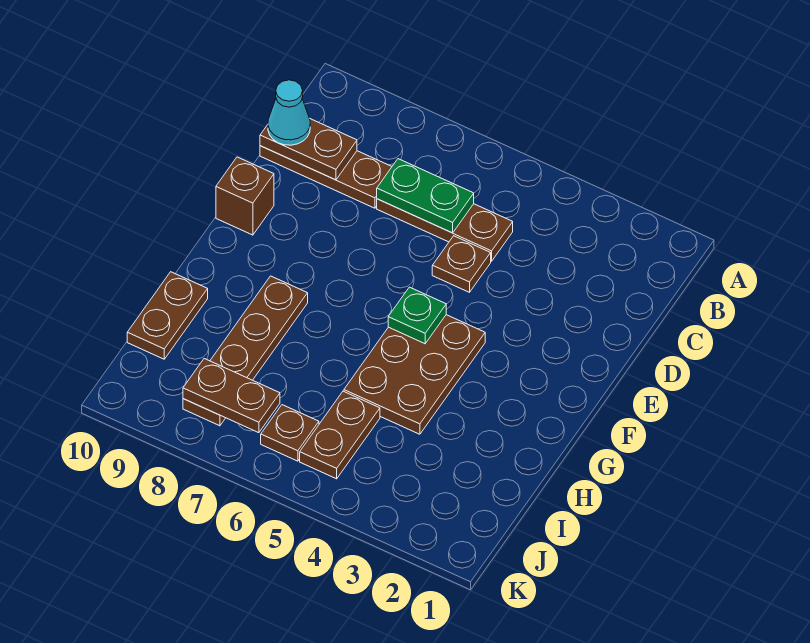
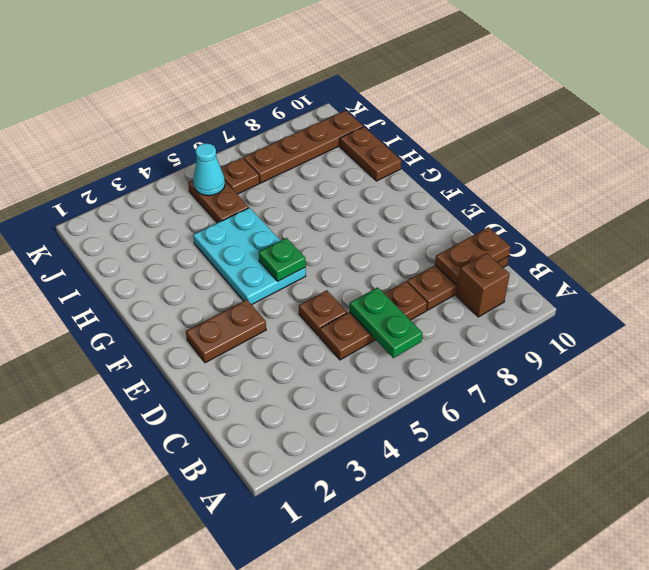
green plate C6:C7 level 2 -> green plate B6:C6 level 2
cyan cone C10 level 3 -> cyan cone J5 level 2
brown brick E10 level 1 -> brown brick B9 level 1
brown plate F4:H5 level 1 -> cyan plate F4:H5 level 1
brown plate G8:J8 level 1 -> brown plate J7:J10 level 1
brown plate J7:J8 level 2 -> brown plate E2:E3 level 1

